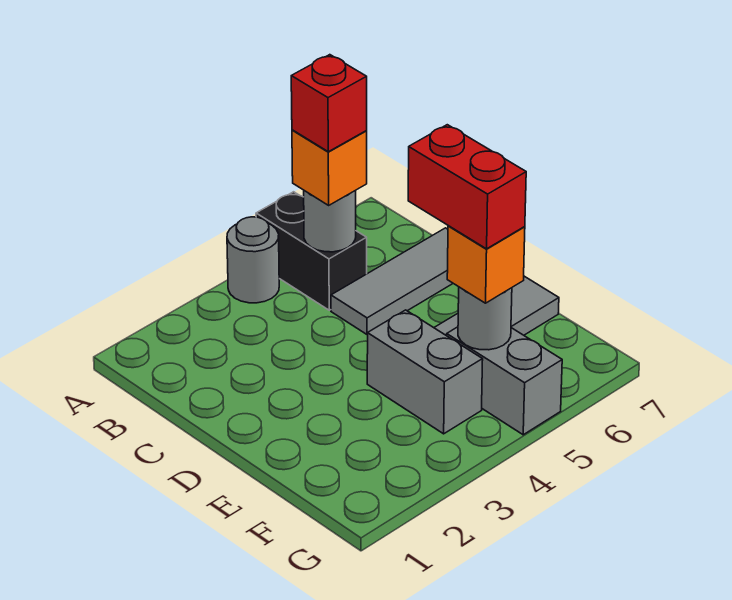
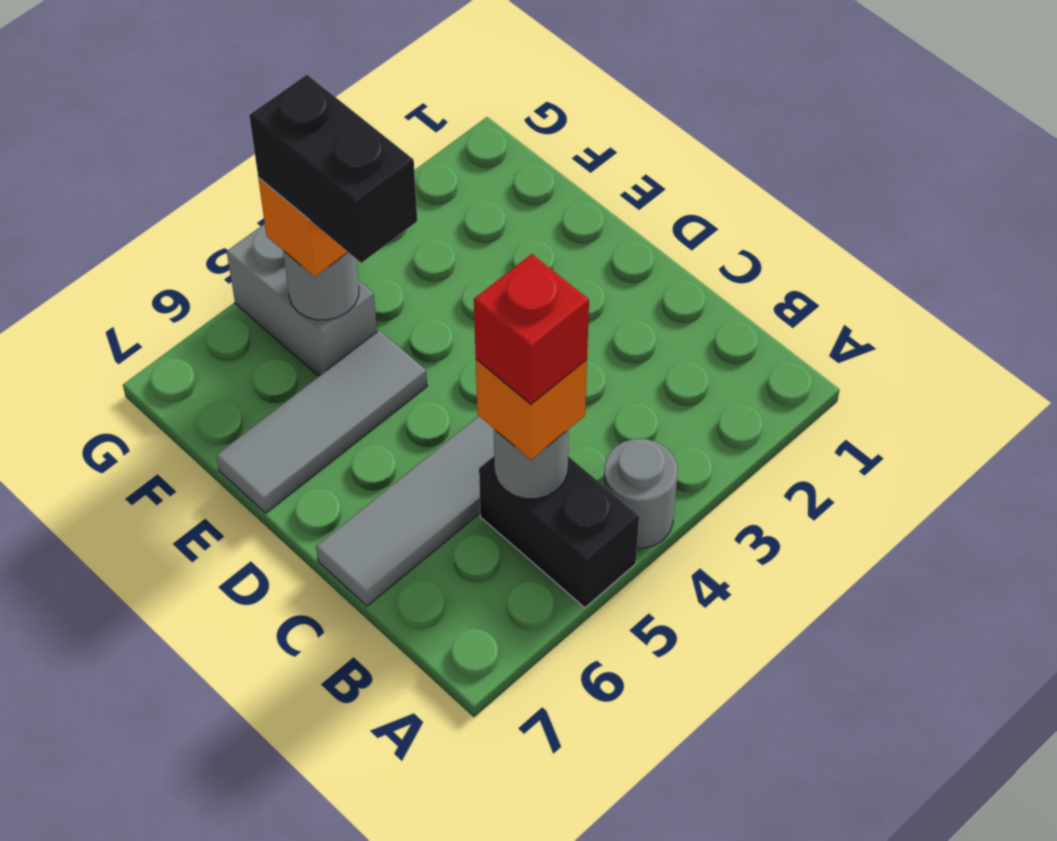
grey brick E4:F4 level 1 -> none
red brick E5:F5 level 4 -> black brick E5:F5 level 4

